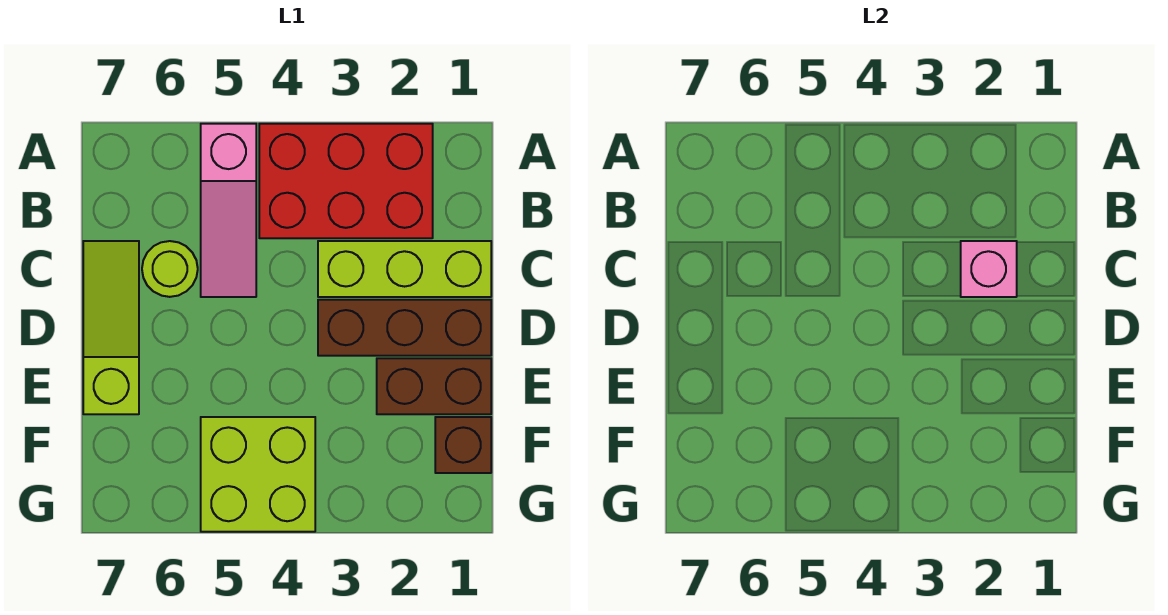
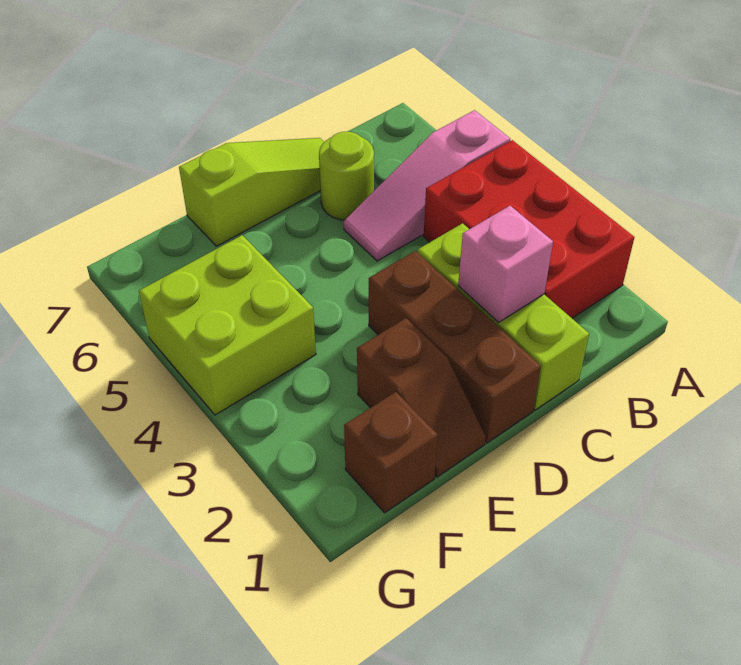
brown brick E1:E2 level 1 -> brown slope E1:E2 level 1 top 2

